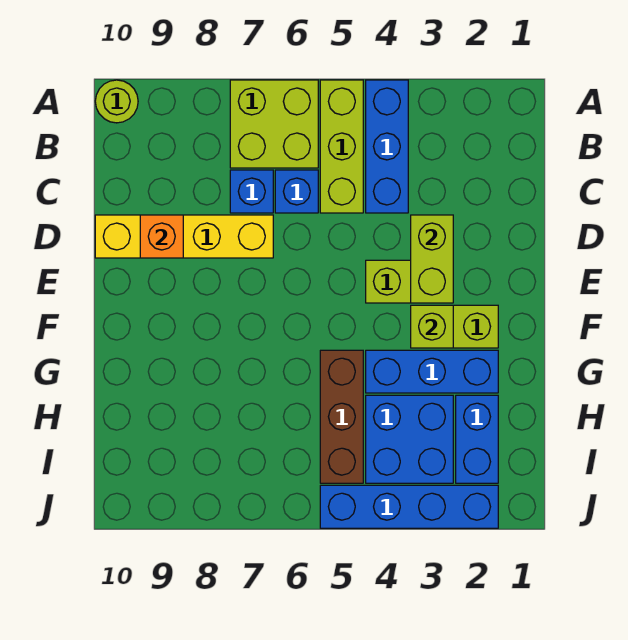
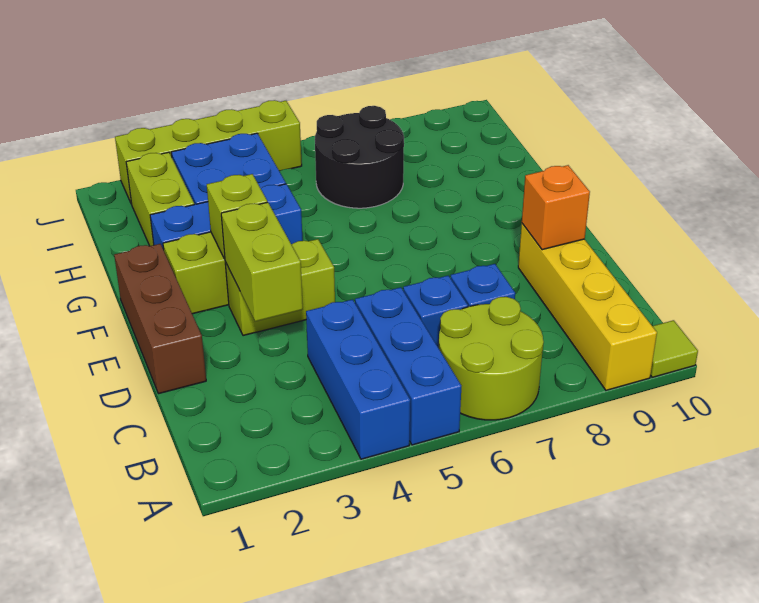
lime brick A5:C5 level 1 -> blue brick A5:C5 level 1
lime brick A6:B7 level 1 -> lime round brick A6:B7 level 1
lime round brick A10 level 1 -> lime tile A10 level 1
yellow brick D7:D10 level 1 -> yellow brick A9:D9 level 1
brown brick G5:I5 level 1 -> brown brick D1:F1 level 1
blue brick H2:I2 level 1 -> lime brick H2:I2 level 1
none -> black round brick H6:I7 level 1
blue brick J2:J5 level 1 -> lime brick J2:J5 level 1

